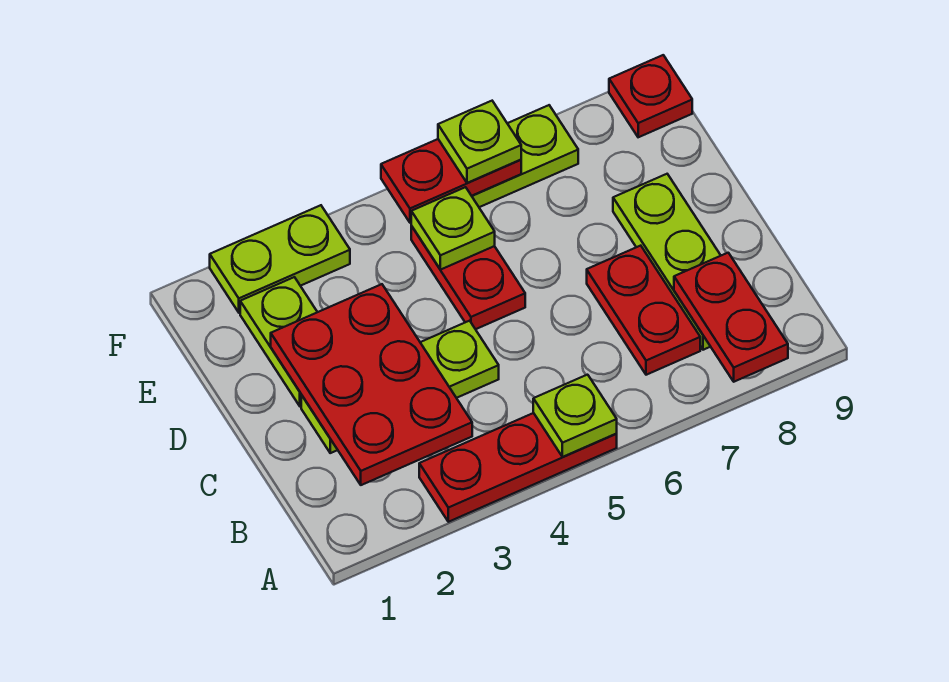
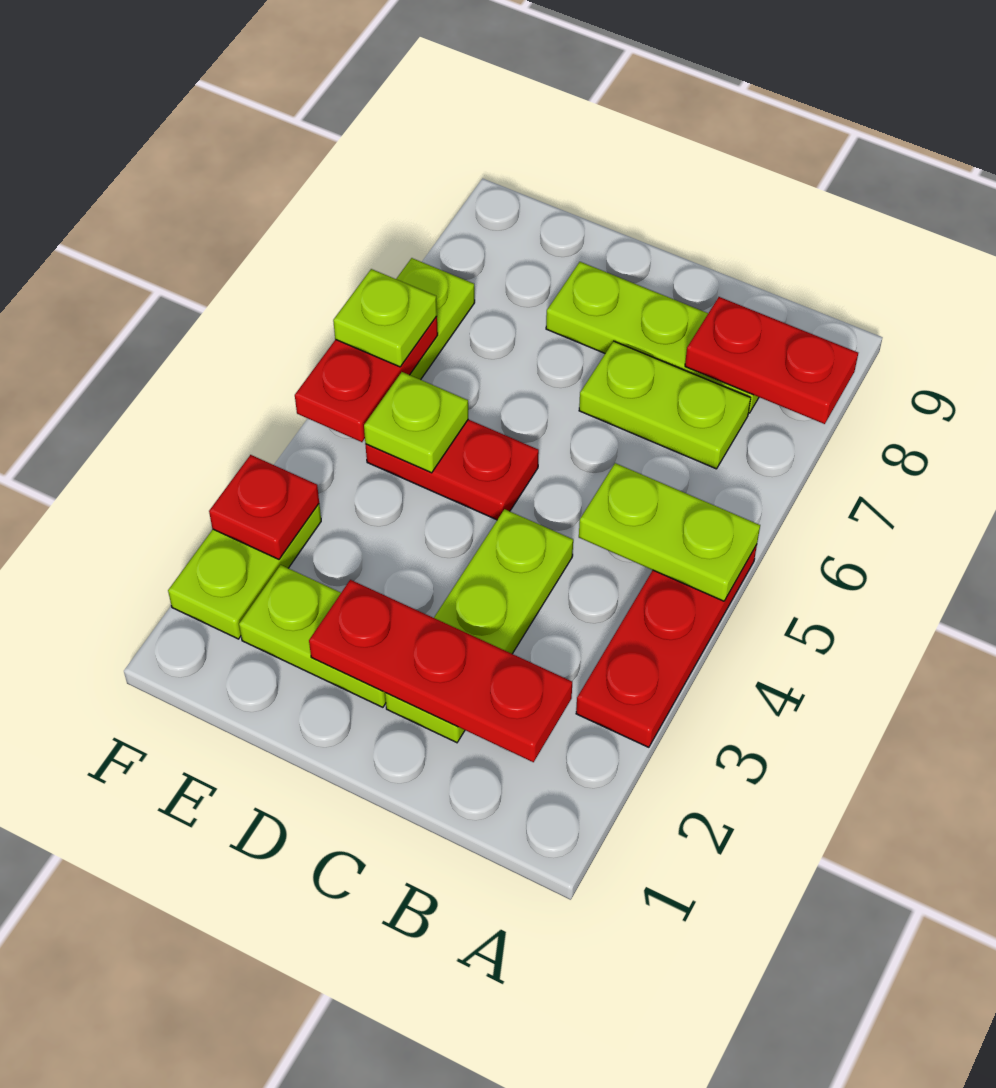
lime plate A5 level 2 -> lime plate A5:B5 level 2
red plate B2:D3 level 2 -> red plate B2:D2 level 2
red plate B7:C7 level 1 -> lime plate B7:C7 level 1
red plate F9 level 1 -> red plate F3 level 2

